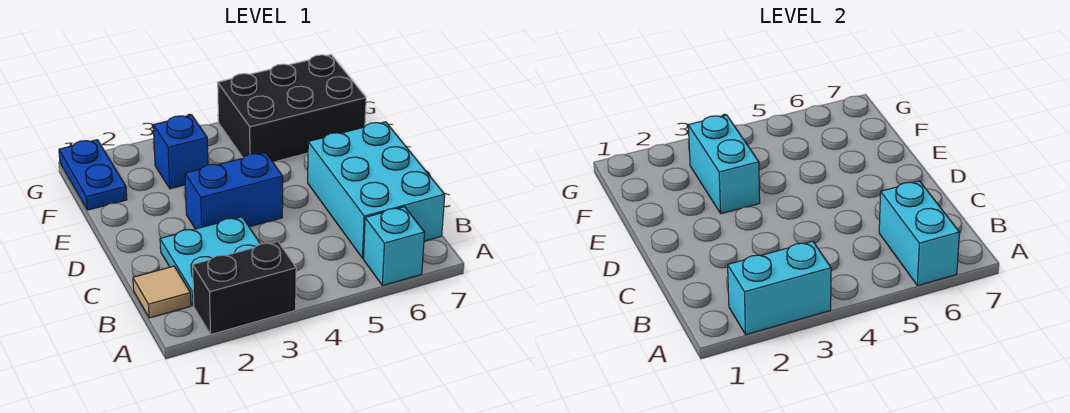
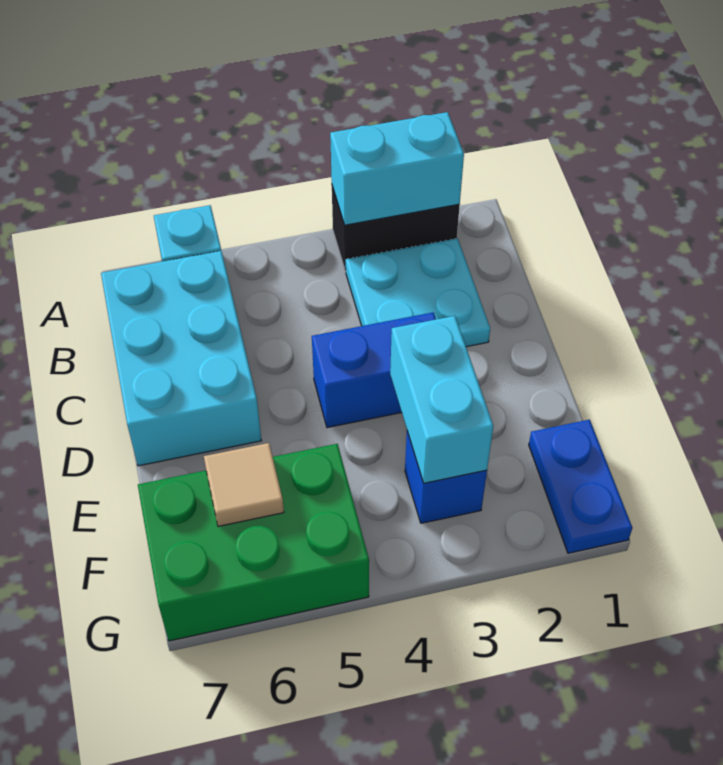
cyan brick A6:B6 level 2 -> none
tan tile B1 level 1 -> tan tile F6 level 2
black brick F5:G7 level 1 -> green brick F5:G7 level 1

